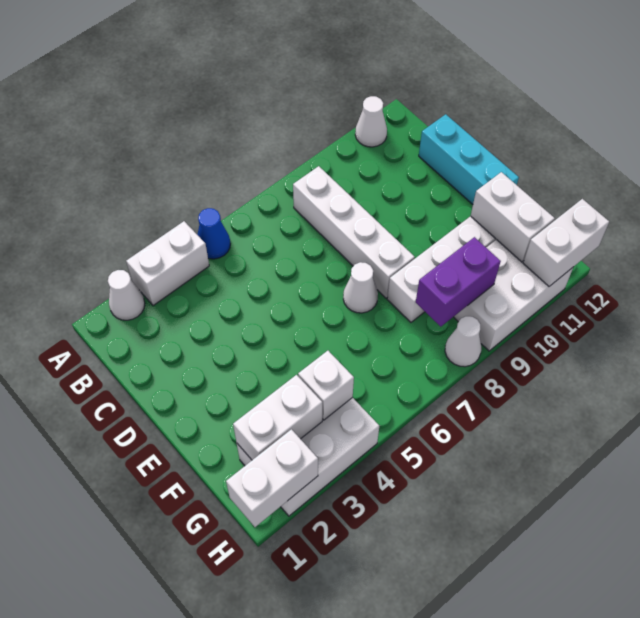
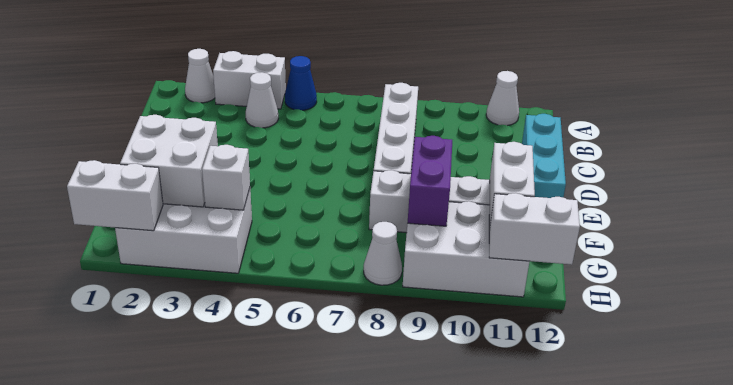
white cone E7 level 1 -> white cone B4 level 1
white brick G2:G3 level 2 -> white brick F2:G3 level 2
purple brick G8:G9 level 2 -> purple brick F9:G9 level 2

